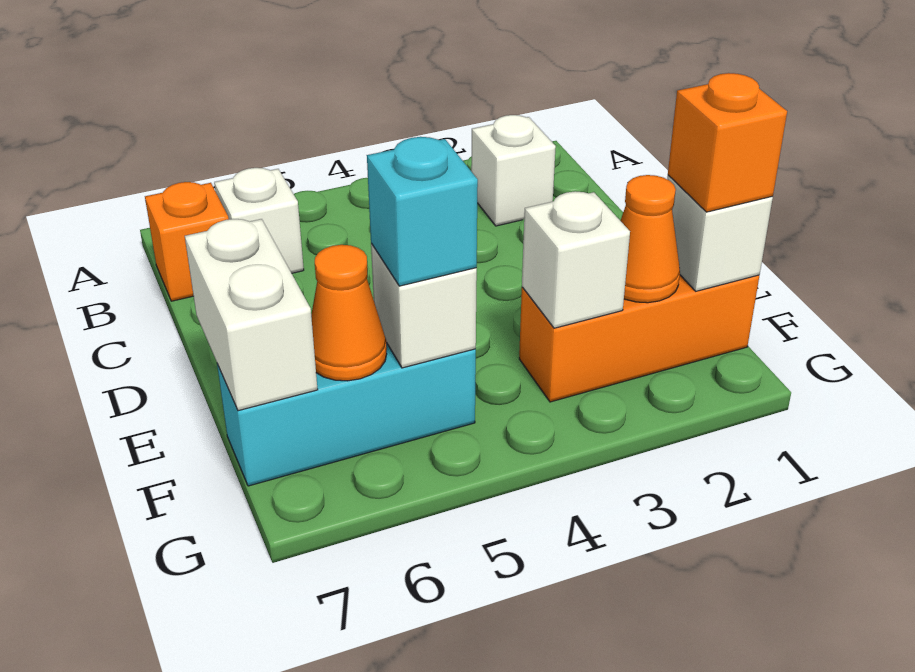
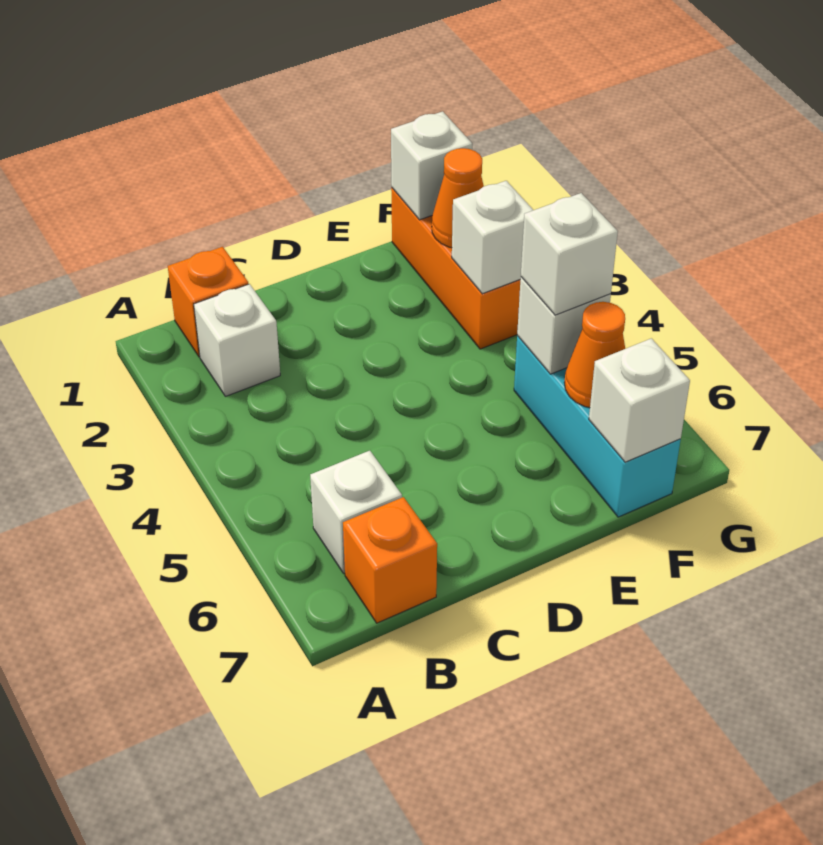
white brick E7:F7 level 2 -> white brick F7 level 2
orange brick F1 level 3 -> orange brick B1 level 1
cyan brick F5 level 3 -> white brick F5 level 3

